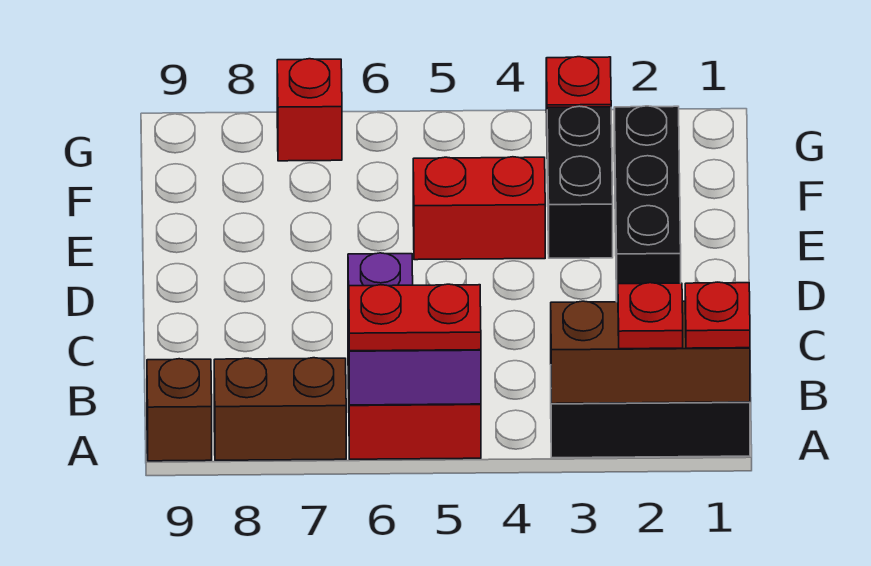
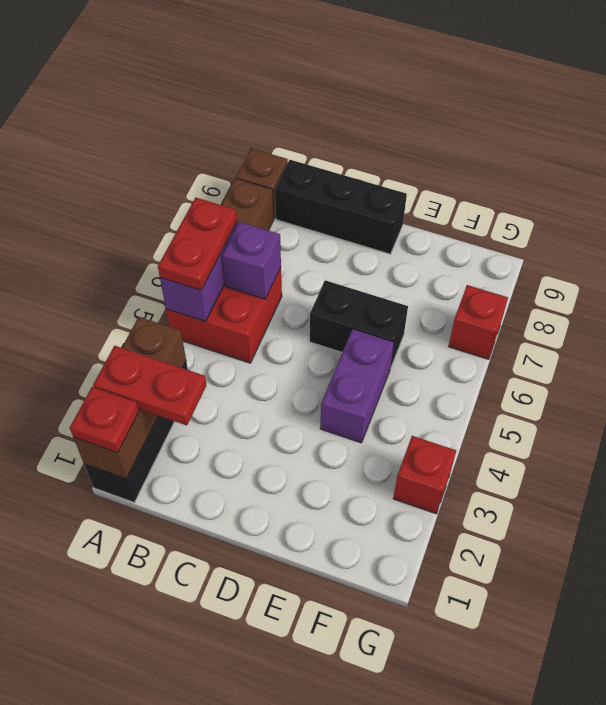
red plate A2 level 3 -> red plate A2:B2 level 3
black brick D2:F2 level 1 -> black brick B9:D9 level 1
black brick E3:F3 level 1 -> black brick D6:E6 level 1
red brick E4:E5 level 1 -> purple brick E4:E5 level 1

